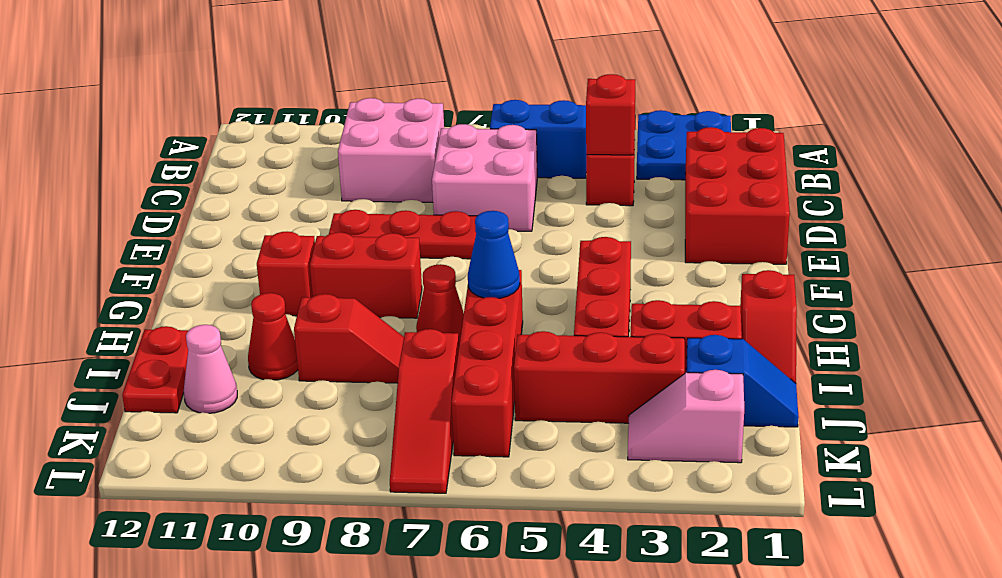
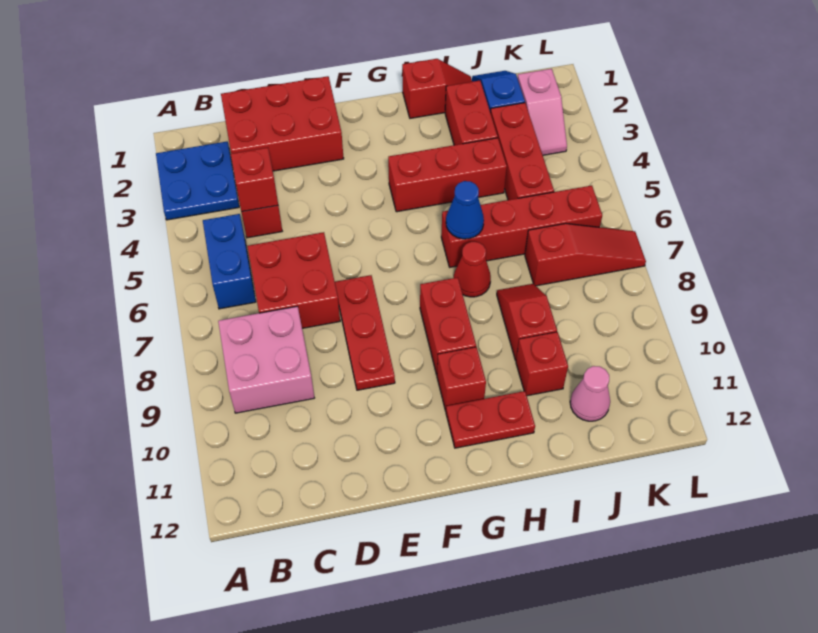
pink brick C6:D7 level 1 -> red brick C6:D7 level 1
red cone I10 level 1 -> red brick I10 level 1
red plate I12:J12 level 1 -> red plate G11:H11 level 1

